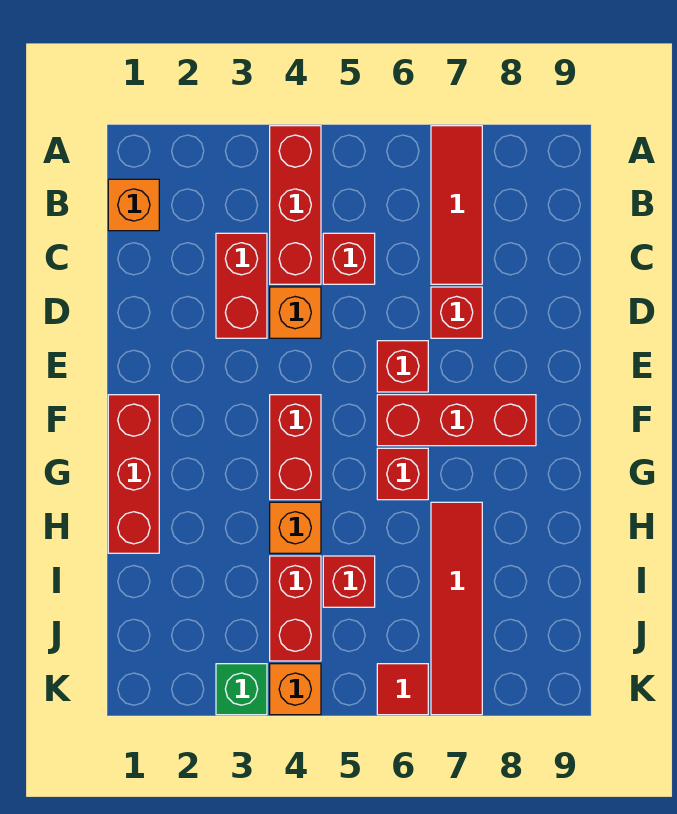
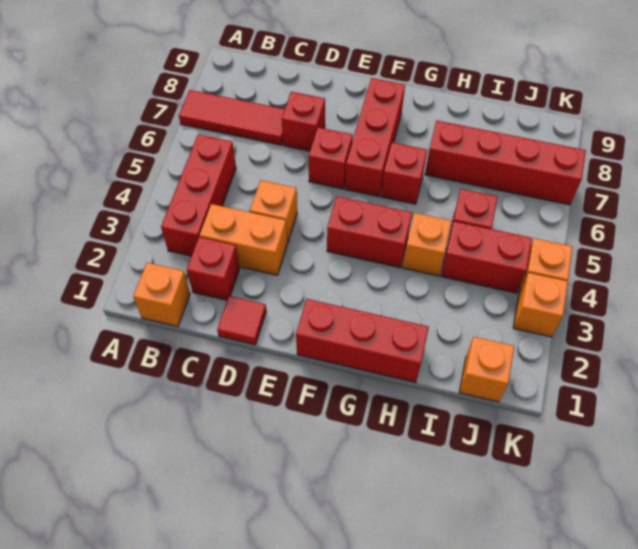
red brick A4:C4 level 1 -> red brick B3:B5 level 1
red brick C3:D3 level 1 -> orange brick C3:D3 level 1
red brick C5 level 1 -> red brick C2 level 1
red tile H7:K7 level 1 -> red brick H7:K7 level 1
none -> orange brick J1 level 1
green brick K3 level 1 -> orange brick K3 level 1
red tile K6 level 1 -> red tile D1 level 1

